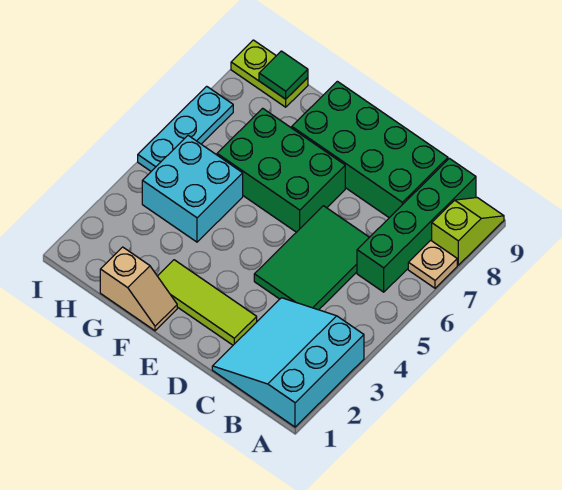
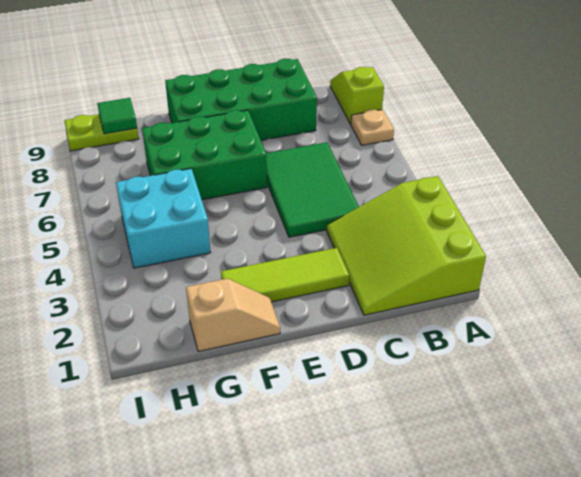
cyan slope A1:C3 level 1 top A -> lime slope A1:C3 level 1 top A
green brick B6:B9 level 1 -> none
cyan plate I5:I7 level 1 -> none

